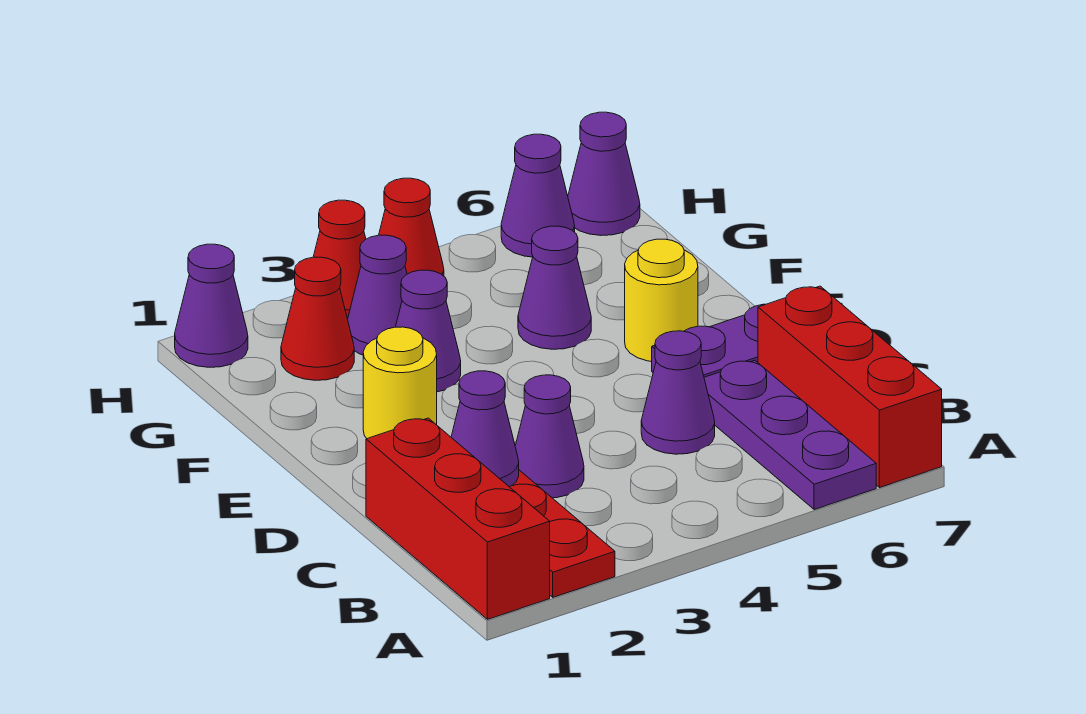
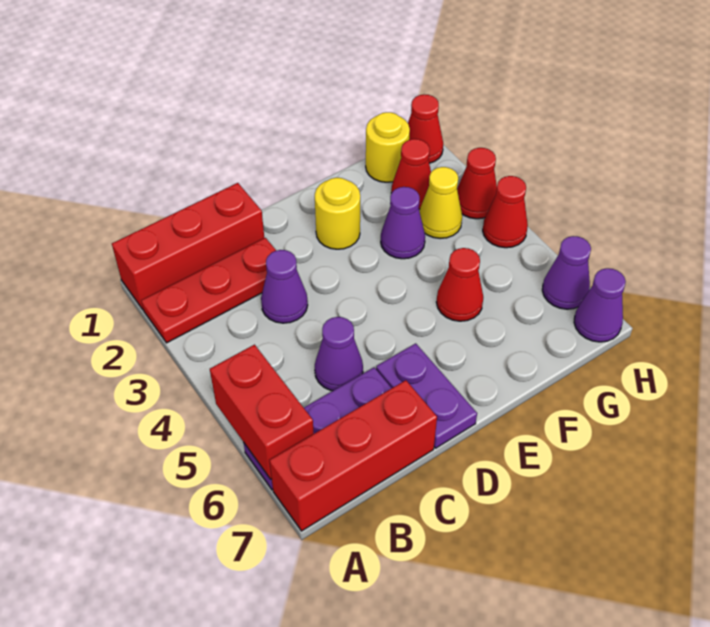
none -> red brick A5:A6 level 2
purple cone C2 level 2 -> none
yellow round brick E6 level 1 -> yellow round brick G1 level 1
purple cone F5 level 1 -> red cone F5 level 1
purple cone G3 level 1 -> yellow cone G3 level 1
purple cone H1 level 1 -> red cone H1 level 1

